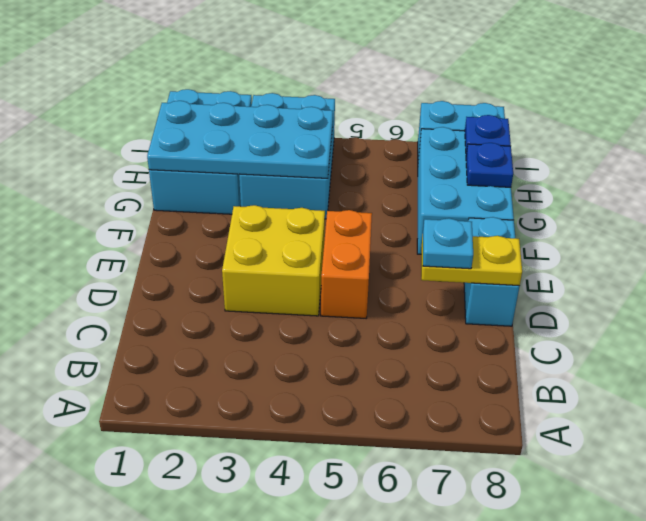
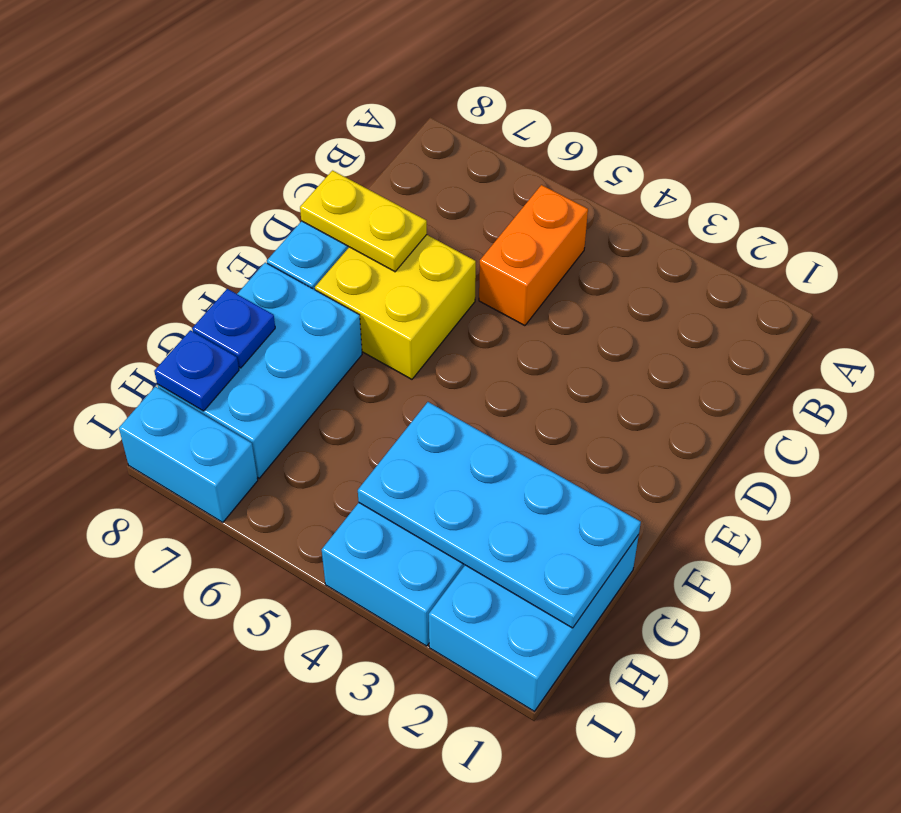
yellow brick D3:E4 level 1 -> yellow brick D6:E7 level 1
orange brick D5:E5 level 1 -> orange brick B5:C5 level 1
cyan plate D7 level 3 -> none

